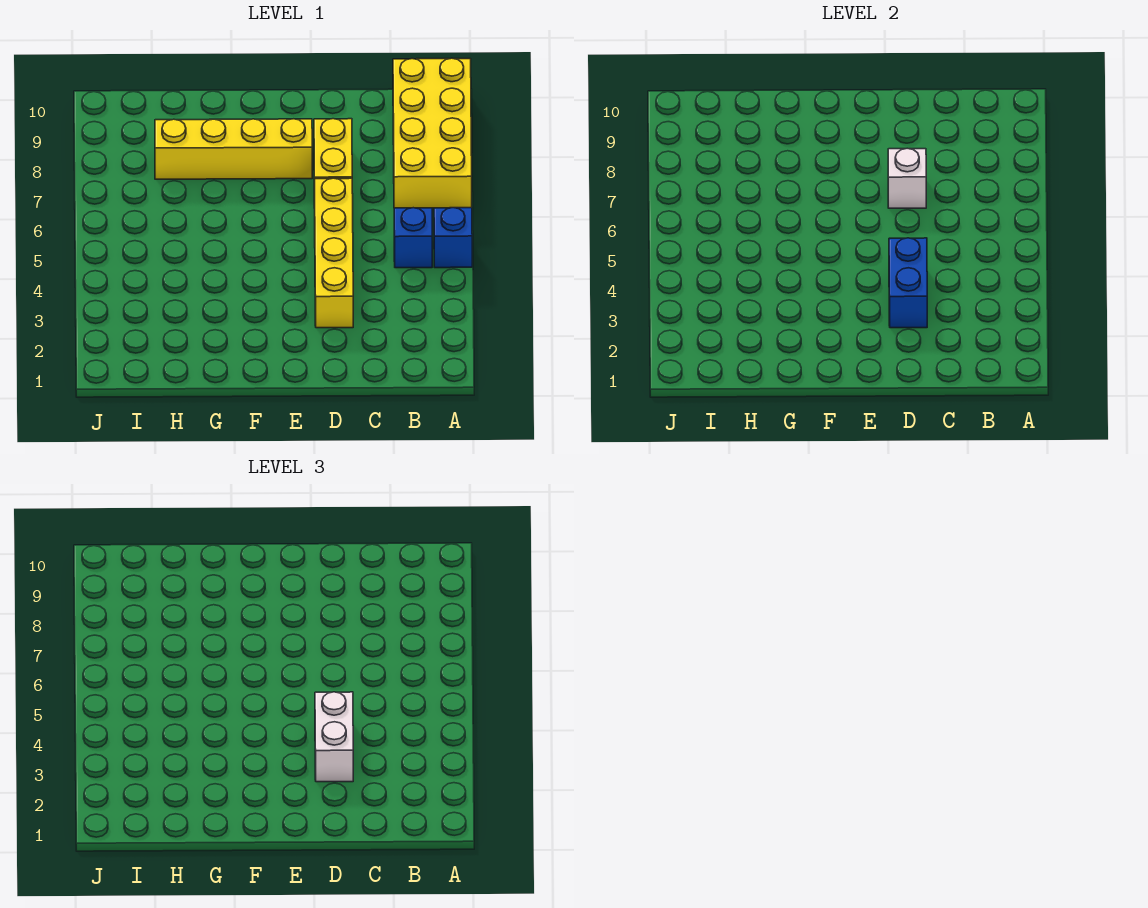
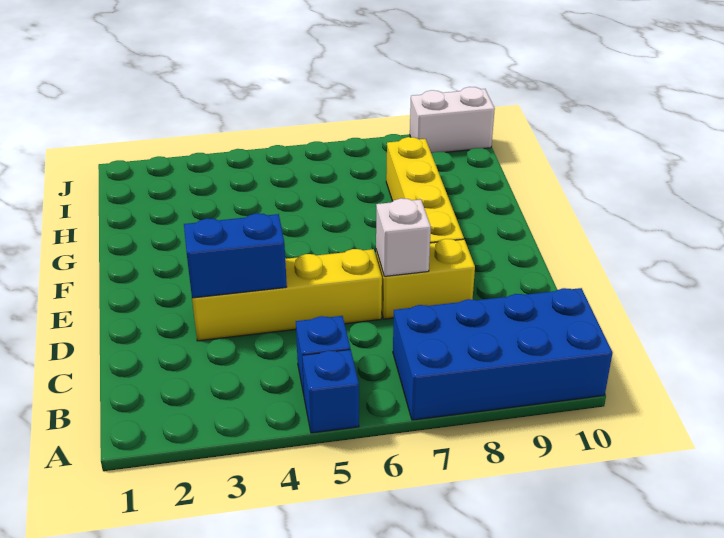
yellow brick A7:B10 level 1 -> blue brick A7:B10 level 1
white brick D3:D4 level 3 -> white brick J9:J10 level 1

